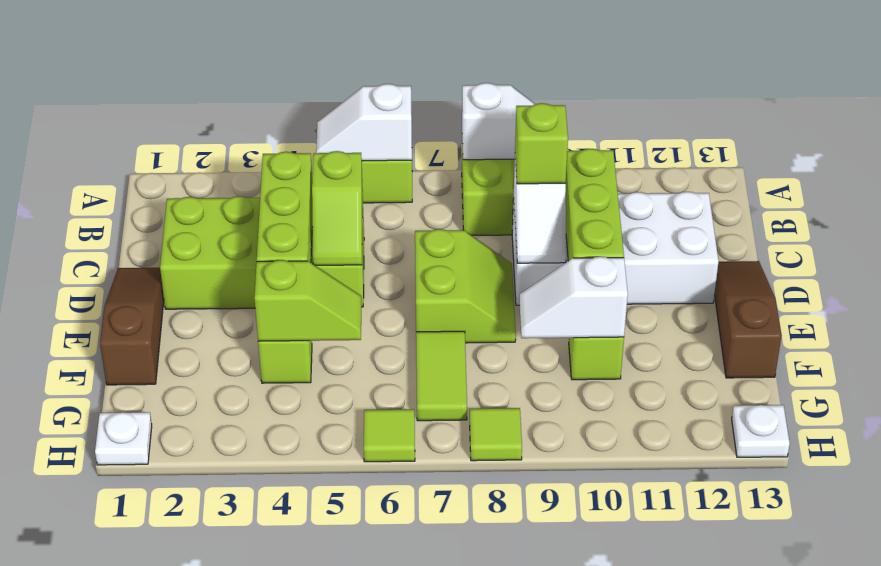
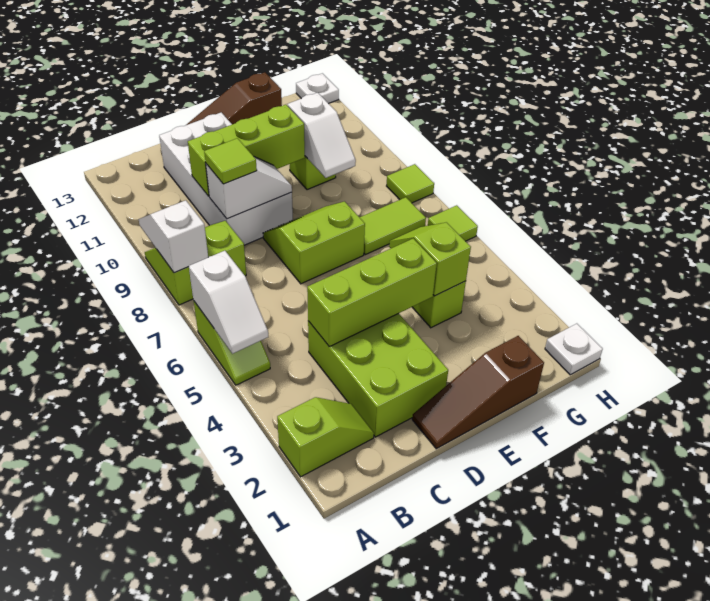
lime brick C2:D5 level 1 -> lime brick C2:D4 level 1
lime slope C5:D5 level 2 top C -> lime slope A2:B2 level 1 top A
lime brick C9 level 3 -> lime tile C9 level 3

